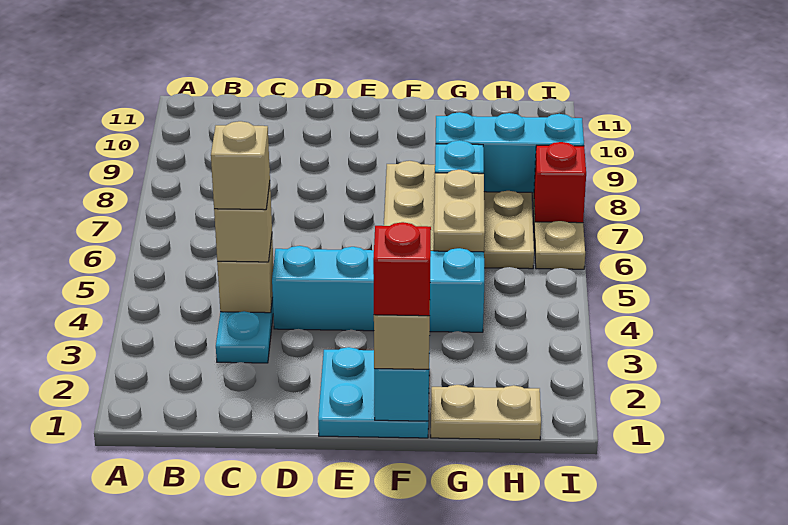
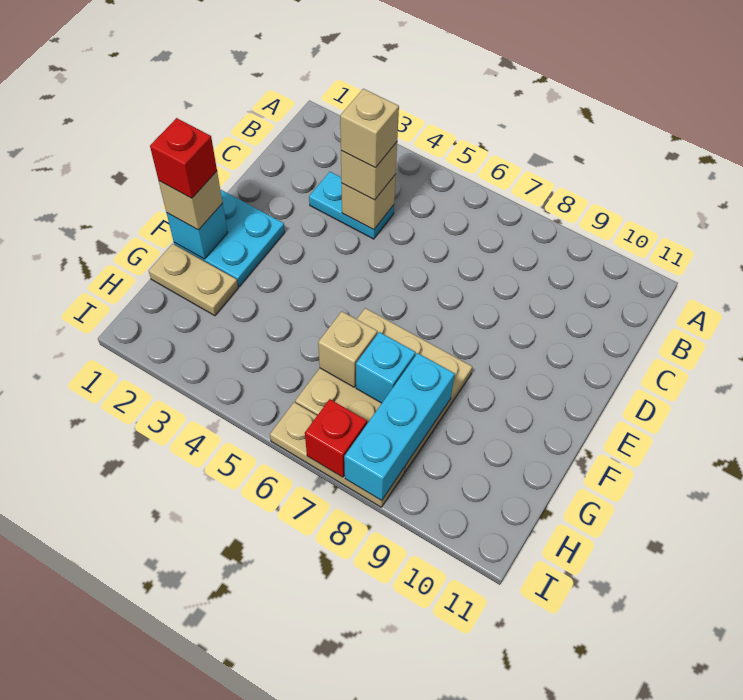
cyan brick D4:G4 level 1 -> none
tan plate G1:H1 level 1 -> tan plate G1:G2 level 1
tan brick G5:G6 level 2 -> tan brick G6 level 2

